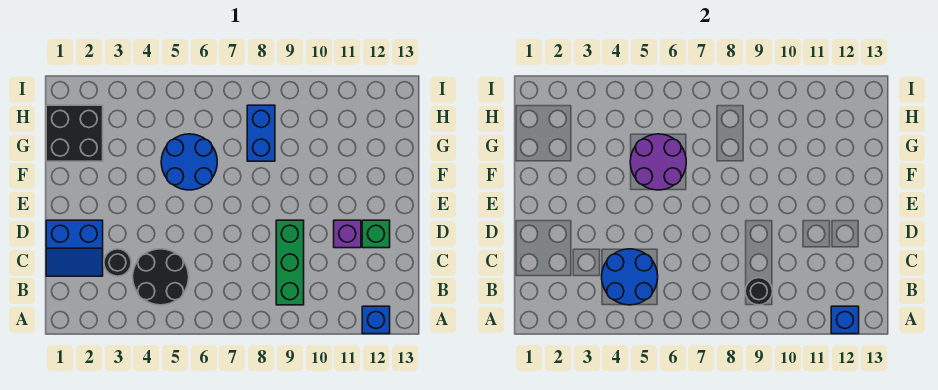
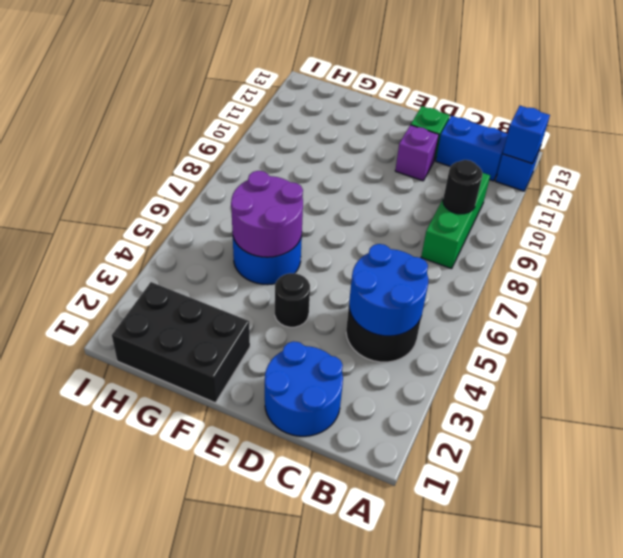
green brick B9:D9 level 1 -> green brick B8:B10 level 1
blue slope C1:D2 level 1 top D -> blue round brick C1:D2 level 1
black round brick C3 level 1 -> black round brick E4 level 1
black brick G1:H2 level 1 -> black brick F1:H2 level 1
blue brick G8:H8 level 1 -> blue brick B12:C12 level 1

